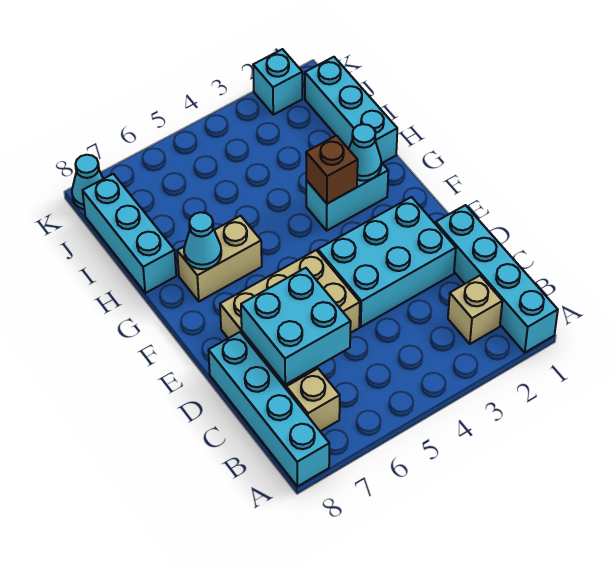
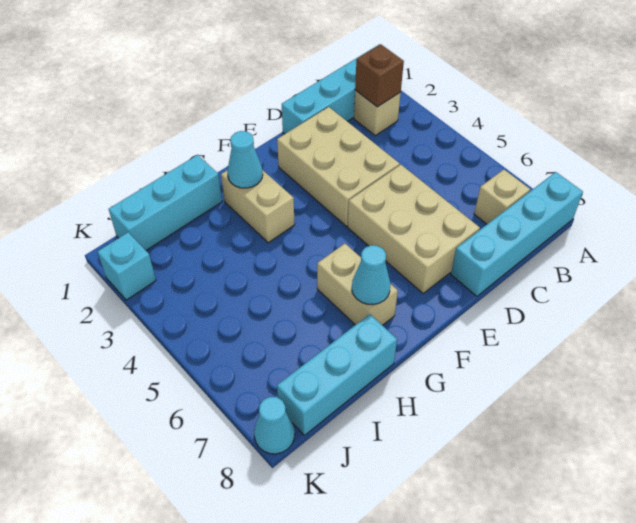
cyan brick C6:D7 level 2 -> none
cyan brick D2:E4 level 1 -> tan brick D2:E4 level 1
cyan brick G2:G3 level 1 -> tan brick G2:G3 level 1
brown brick G3 level 2 -> brown brick B2 level 2

